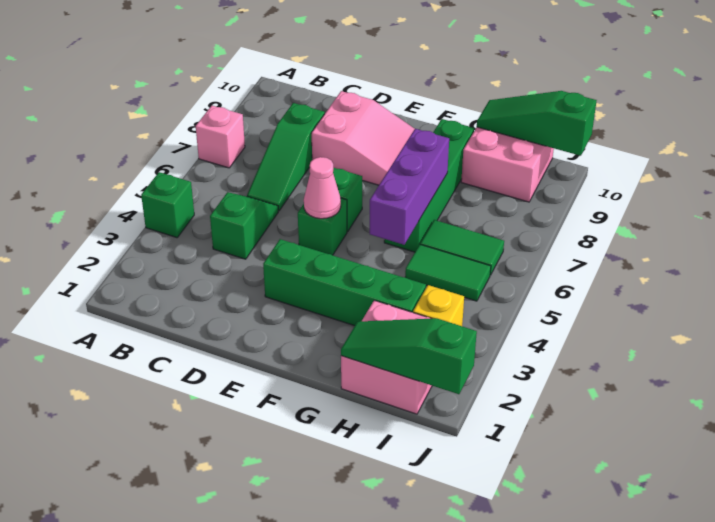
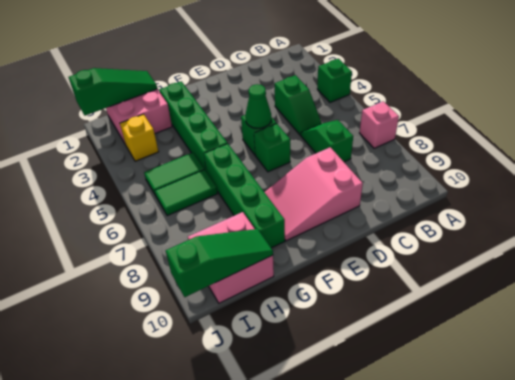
green slope C6:C8 level 1 top 8 -> green slope C6:C7 level 1 top 7
green brick E3:H3 level 1 -> green brick G2:G5 level 1
pink cone E5 level 2 -> green cone E5 level 2
purple brick G5:G7 level 2 -> none

